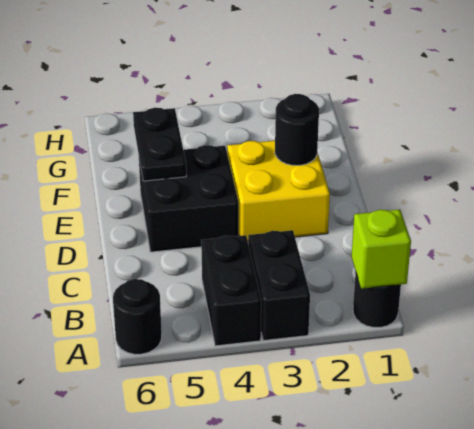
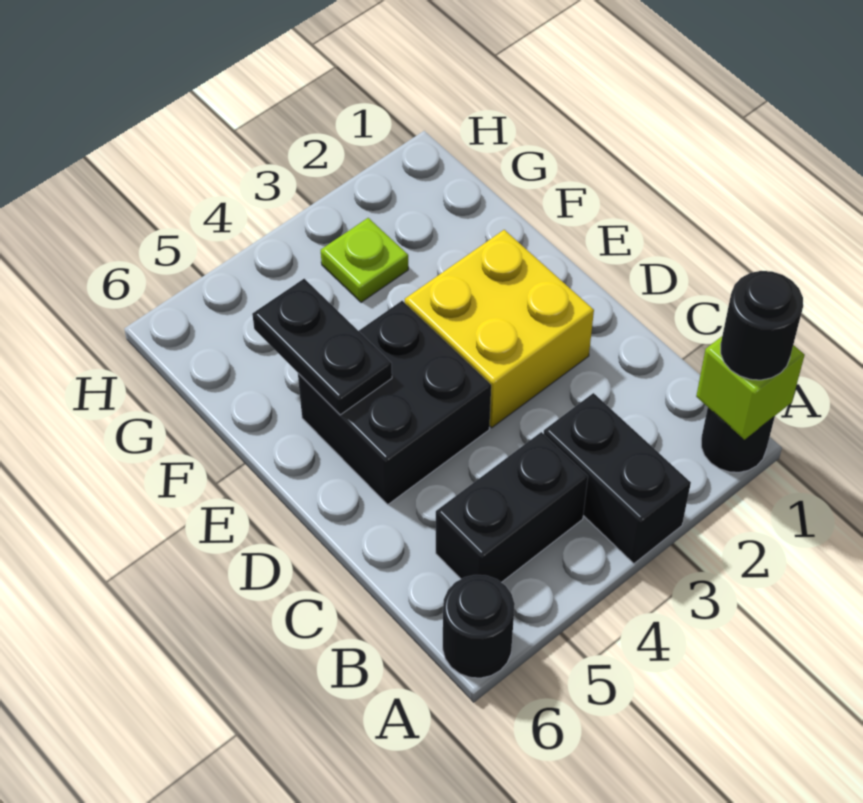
black brick A4:B4 level 1 -> black brick B4:B5 level 1
black round brick E2 level 2 -> black round brick A1 level 3
none -> lime plate G3 level 1

